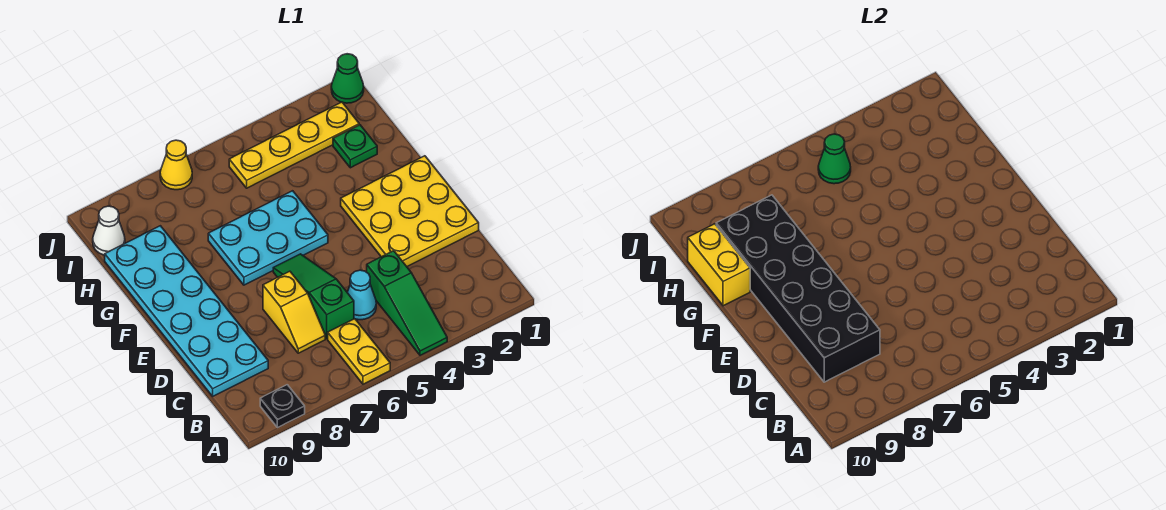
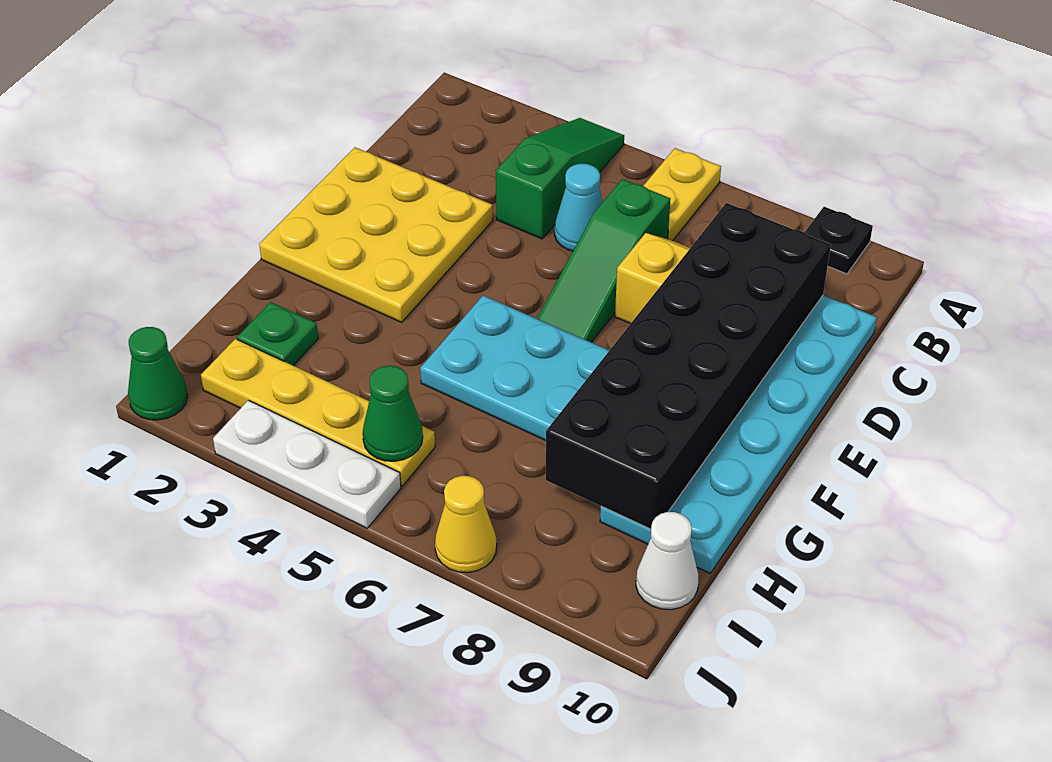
yellow brick G10:H10 level 2 -> none
none -> white plate J3:J5 level 1

